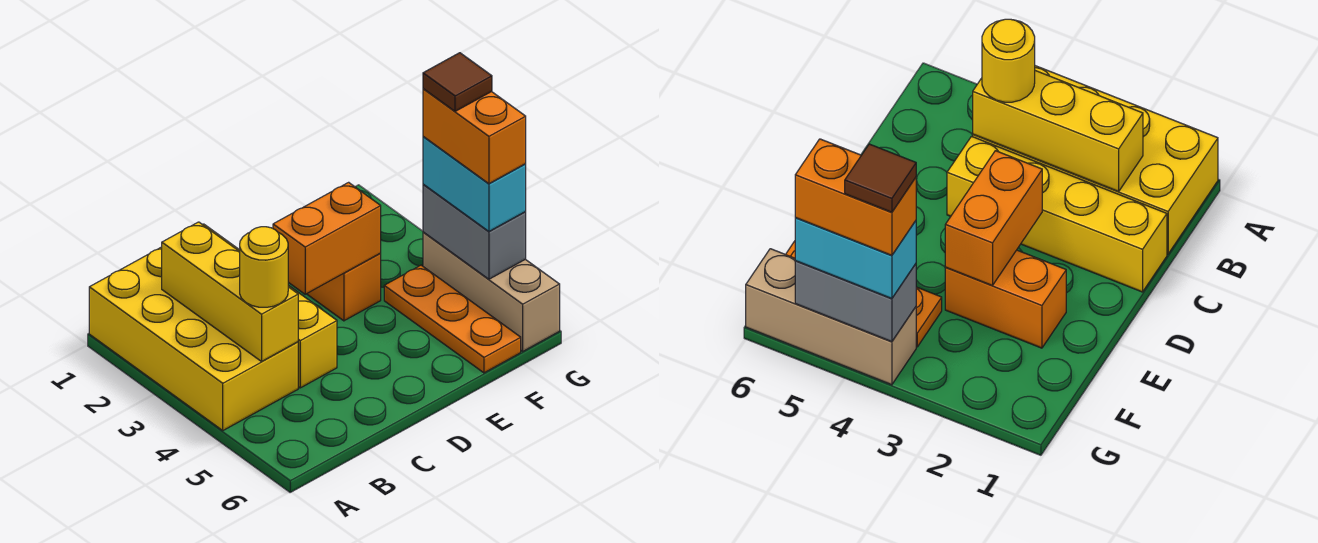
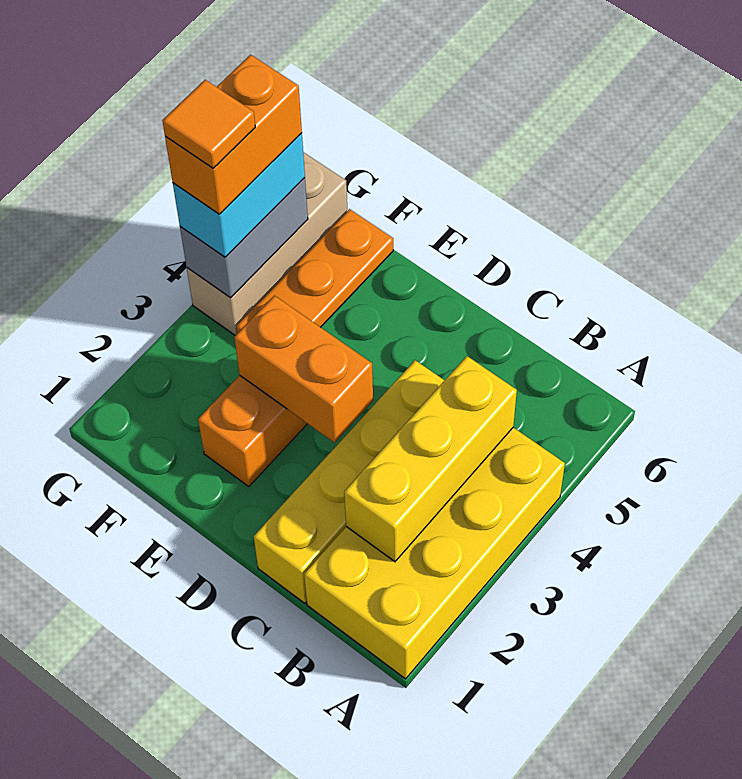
yellow round brick B4 level 3 -> none
brown tile G4 level 5 -> orange tile G4 level 5

